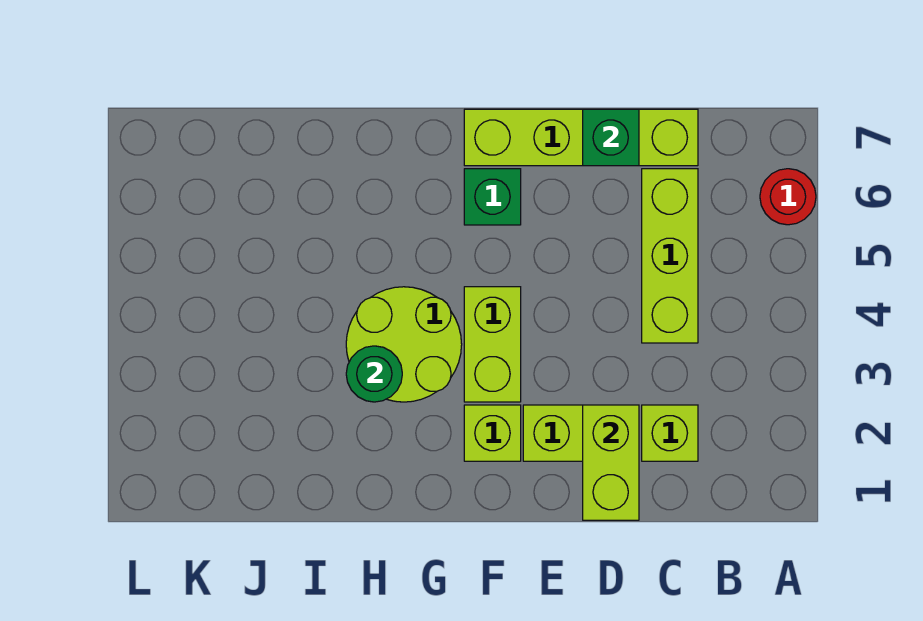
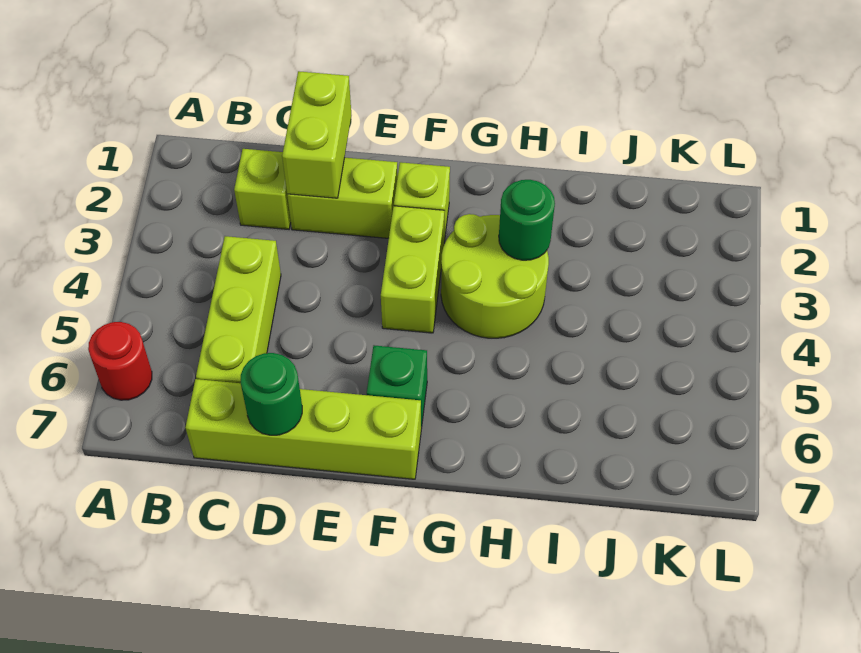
green brick D7 level 2 -> green round brick D7 level 2

